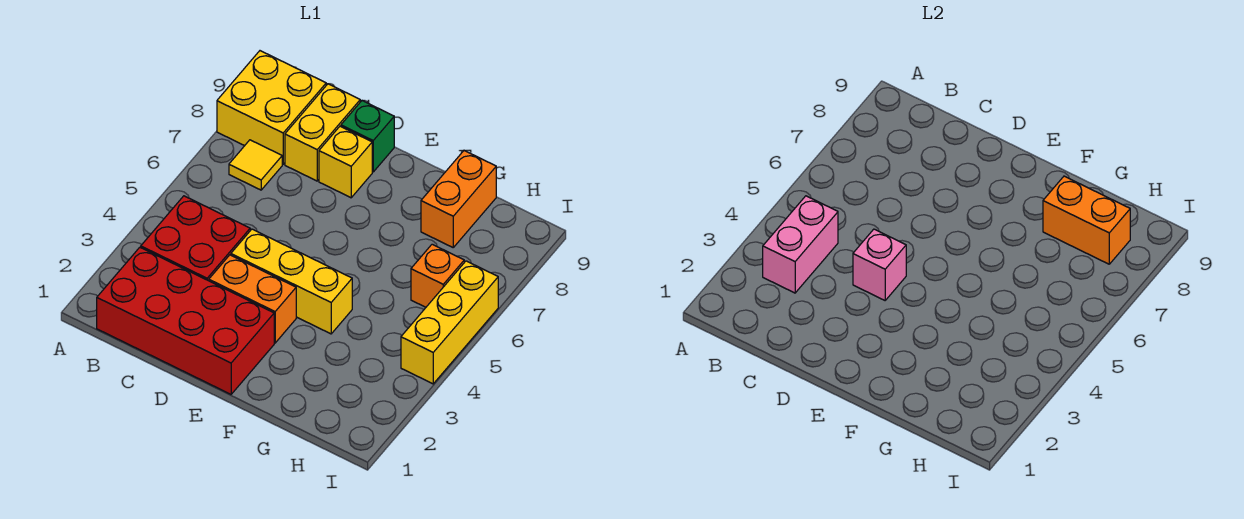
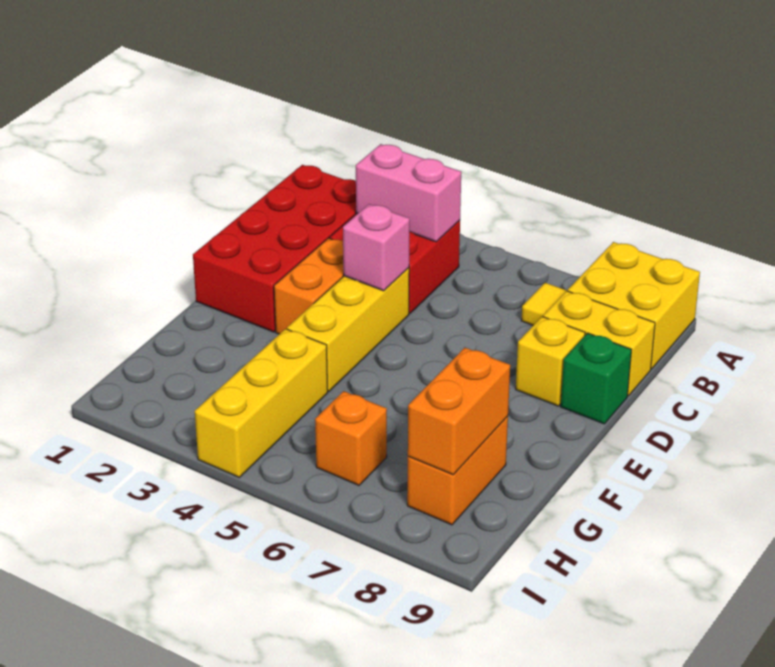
orange brick G8:G9 level 1 -> orange brick G8:H8 level 1
yellow brick I4:I6 level 1 -> yellow brick G4:I4 level 1

